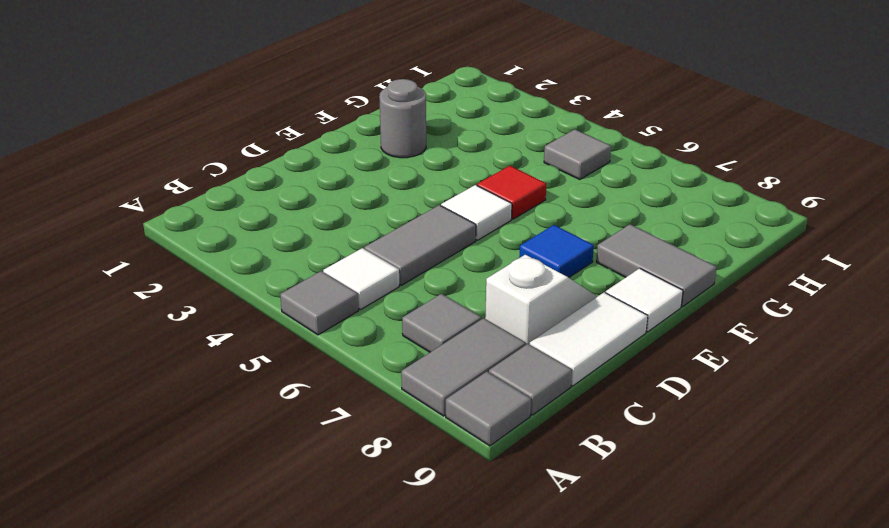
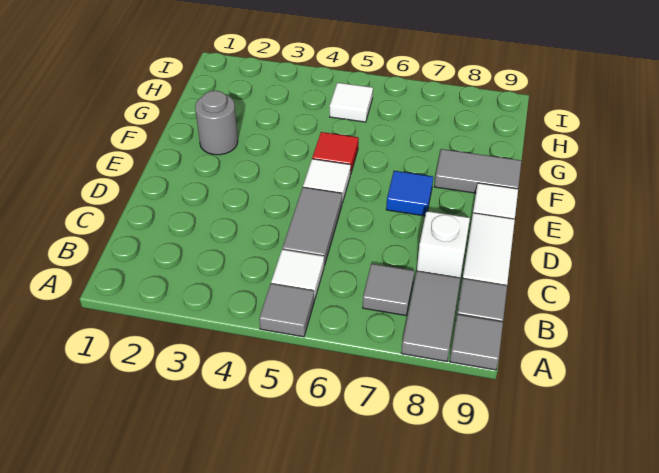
grey tile H5 level 1 -> white tile H5 level 1

